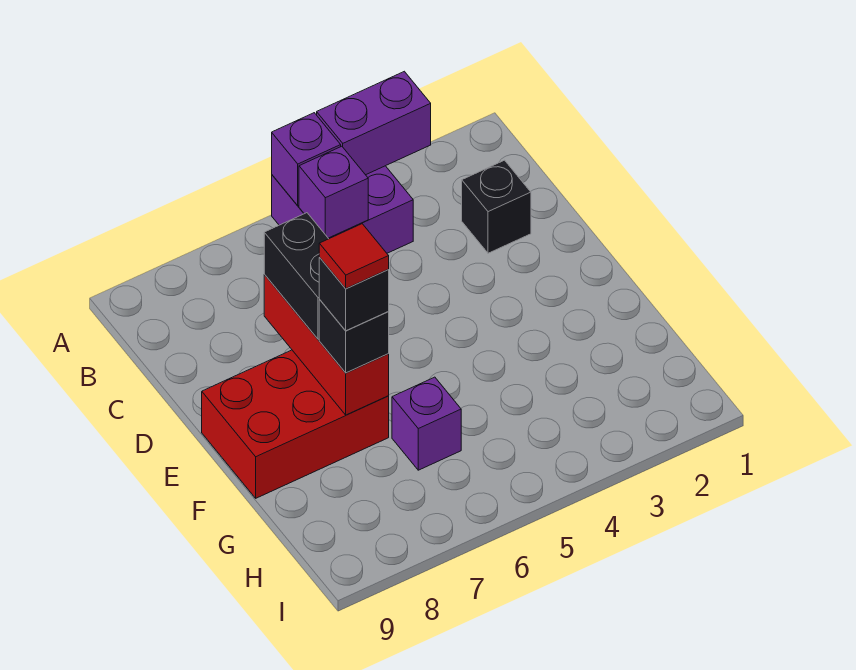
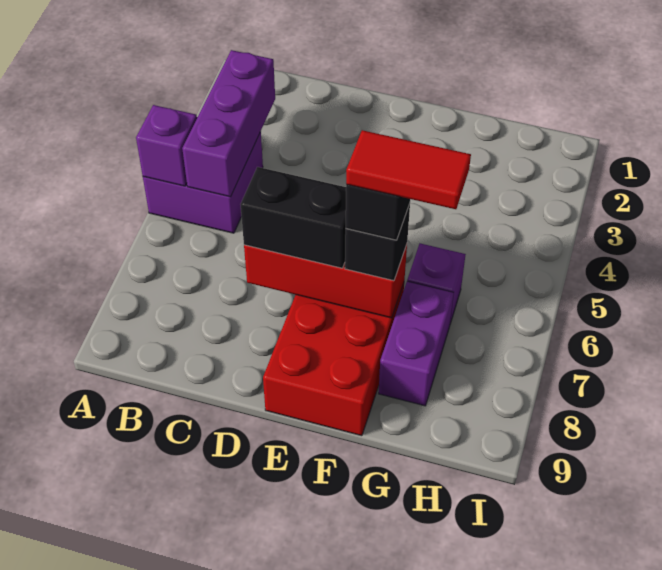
purple brick A3:A4 level 2 -> purple brick G7:G8 level 1
purple brick B5 level 2 -> purple brick B3:B5 level 2
black brick C2 level 1 -> none
red tile F7 level 5 -> red tile F7:G7 level 5

